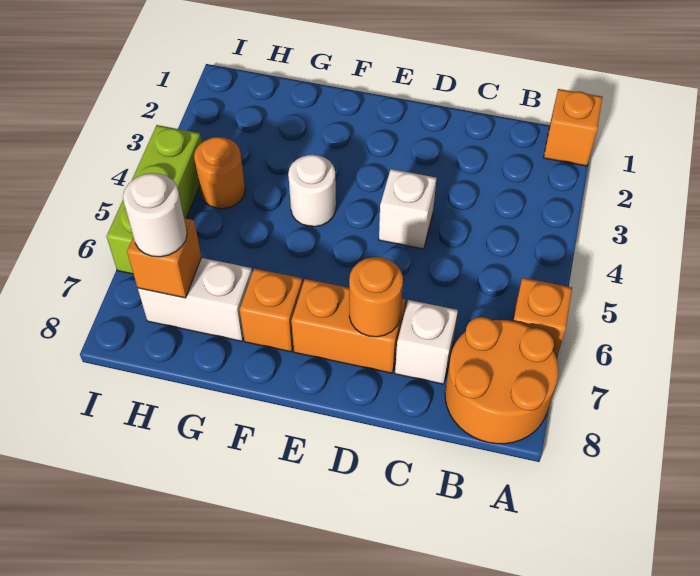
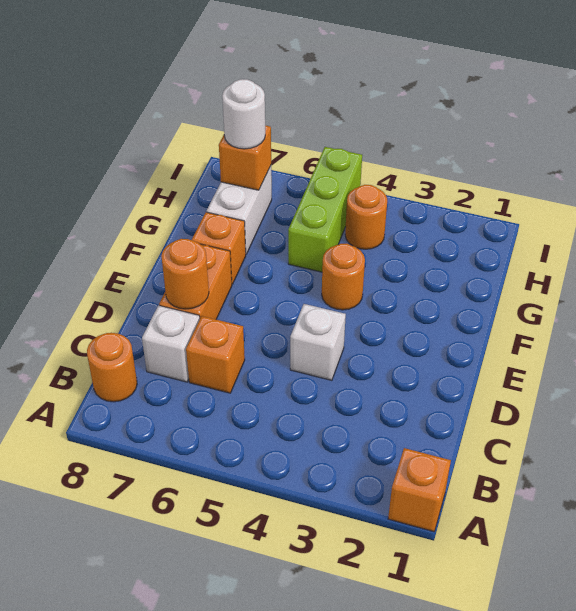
orange brick A6 level 1 -> orange brick C6 level 1
orange round brick A7:B8 level 1 -> orange round brick B8 level 1
white round brick F4 level 1 -> orange round brick F4 level 1
lime brick I4:I6 level 1 -> lime brick G5:I5 level 1

